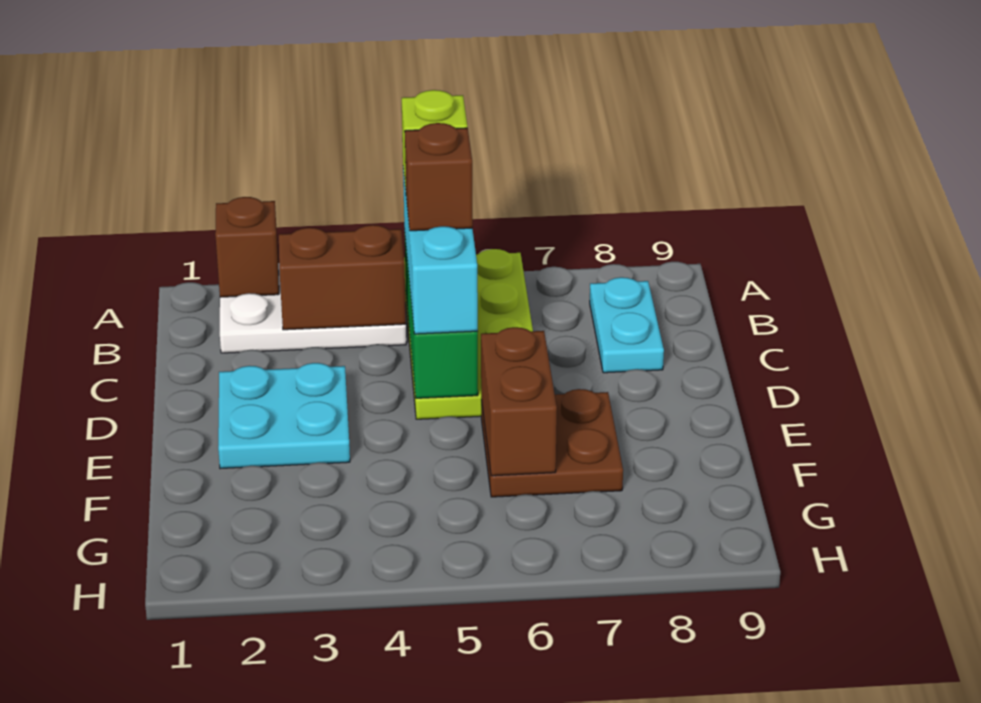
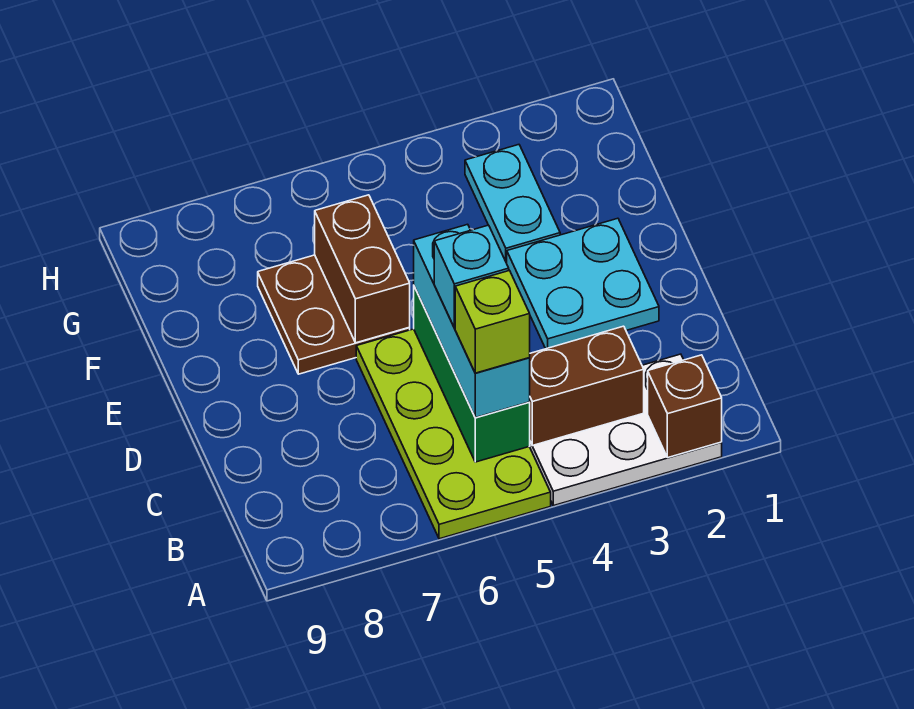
cyan plate B8:C8 level 1 -> cyan plate F3:G3 level 1
brown brick C5 level 4 -> cyan brick C5 level 4

